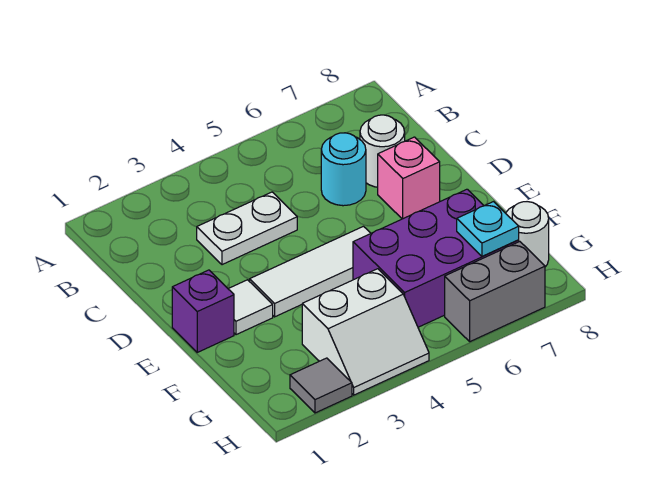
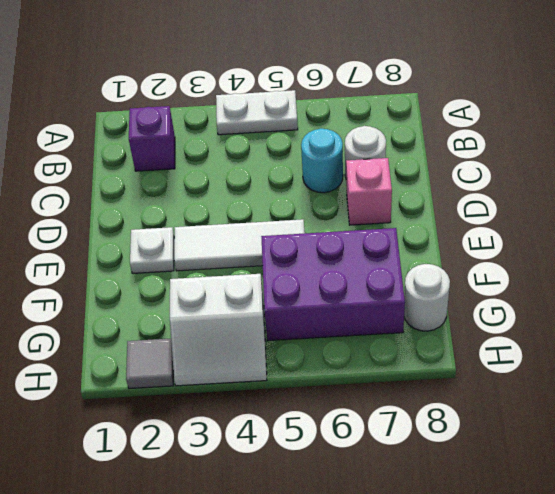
white plate C3:C4 level 1 -> white plate A4:A5 level 1
purple brick E1 level 1 -> purple brick B2 level 1
white tile E2 level 1 -> white plate E2 level 1
cyan plate G7 level 2 -> none
grey brick H6:H7 level 1 -> none

